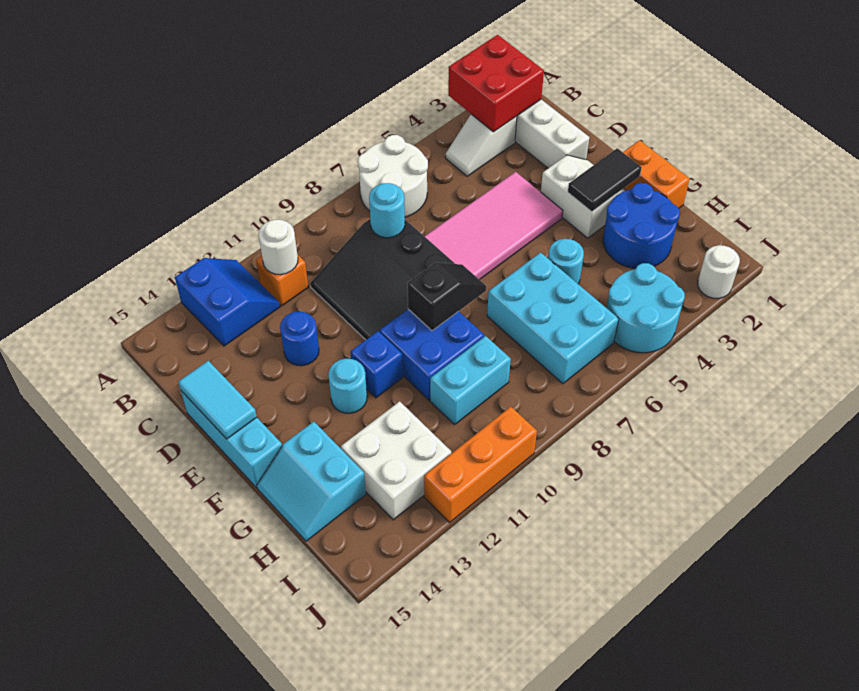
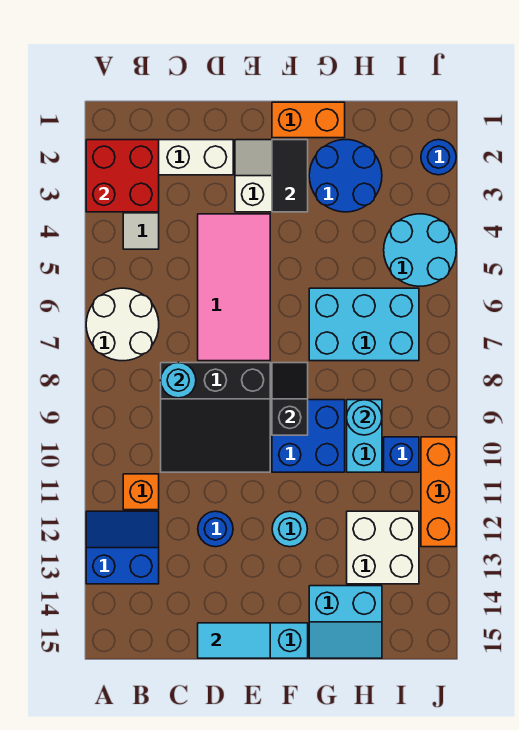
white round brick B11 level 2 -> none
blue brick F11 level 1 -> blue brick I10 level 1
cyan round brick G5 level 1 -> cyan round brick H9 level 2
white round brick J2 level 1 -> blue round brick J2 level 1

